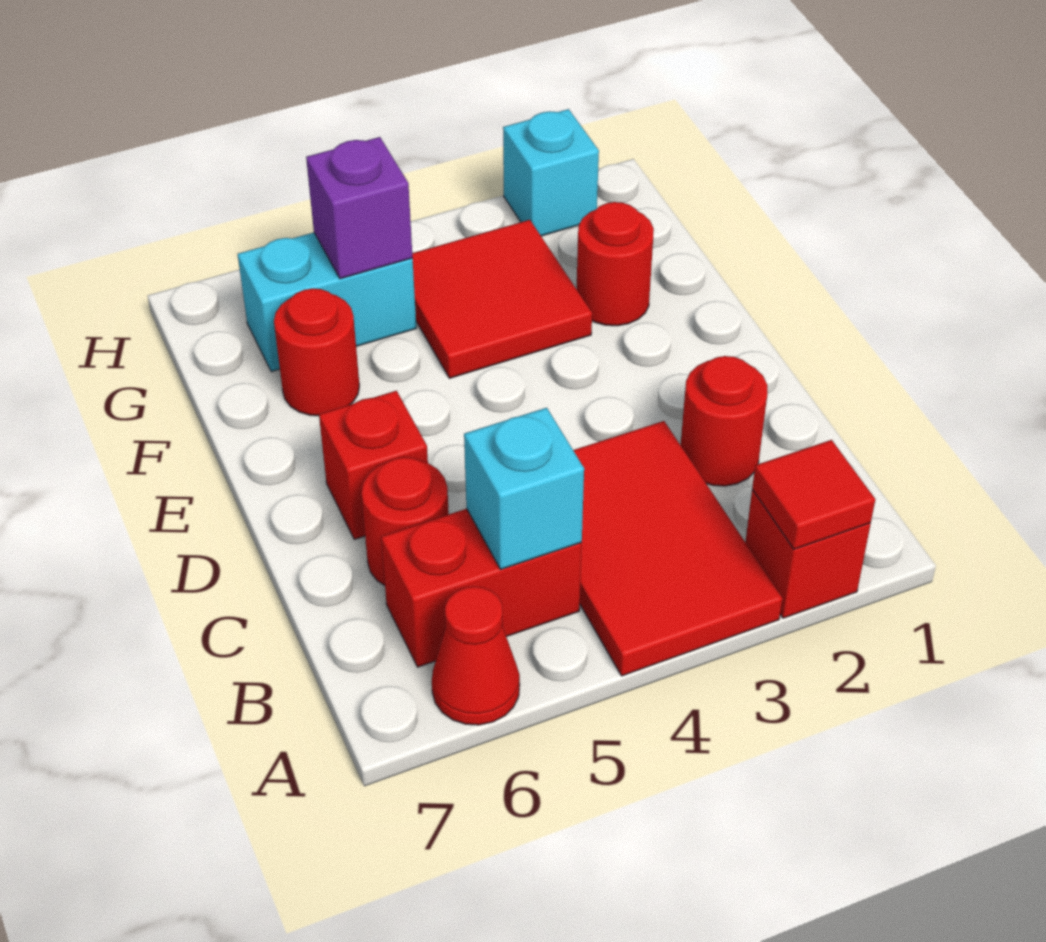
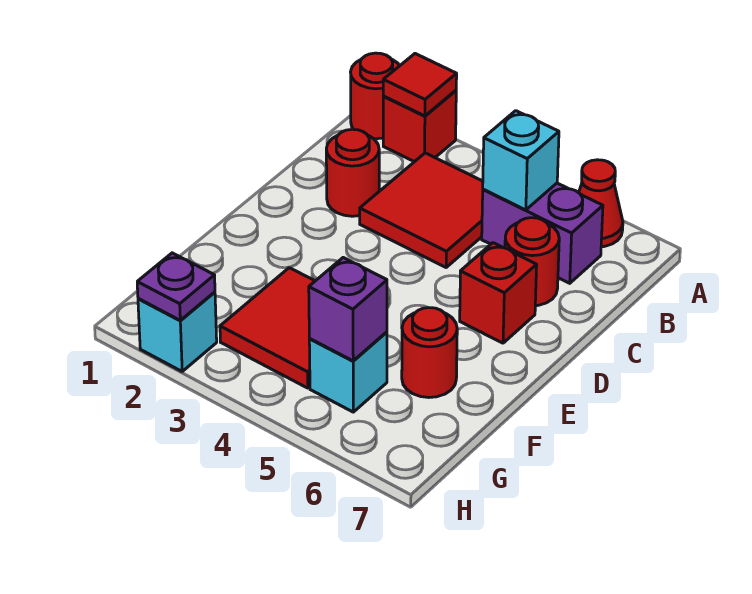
red tile A3:C4 level 1 -> red tile B3:C4 level 1
red brick B5:B6 level 1 -> purple brick B5:B6 level 1
red round brick F2 level 1 -> red round brick A1 level 1
cyan brick G5:G6 level 1 -> cyan brick G5 level 1
none -> purple plate H2 level 2

